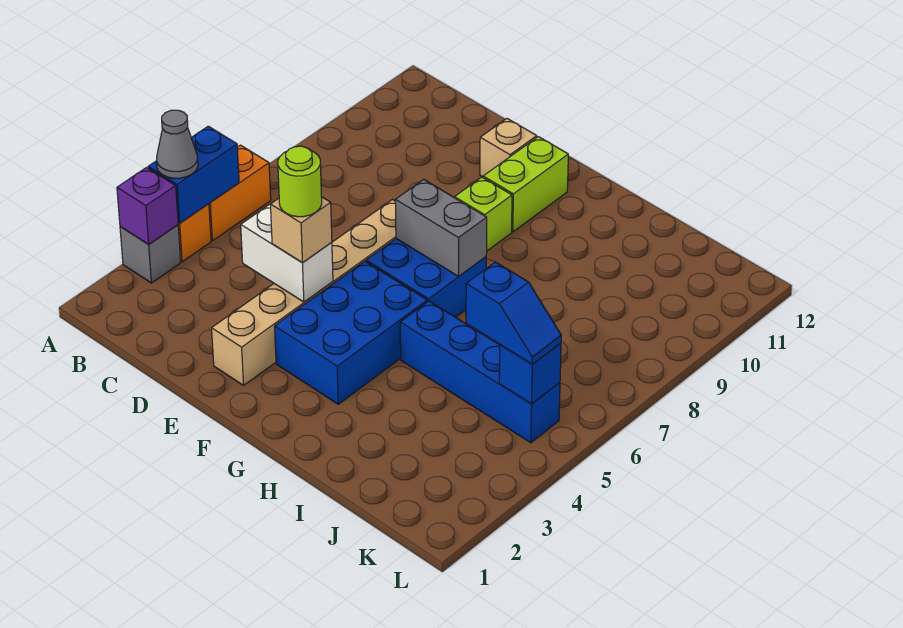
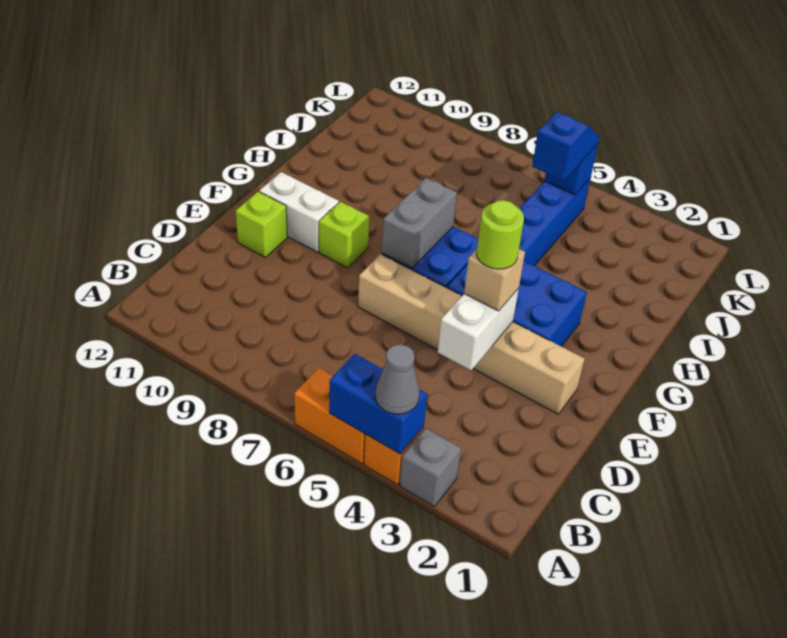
purple brick A3 level 2 -> none
tan brick E11 level 1 -> lime brick E11 level 1
lime brick F10:F11 level 1 -> white brick F10:F11 level 1

